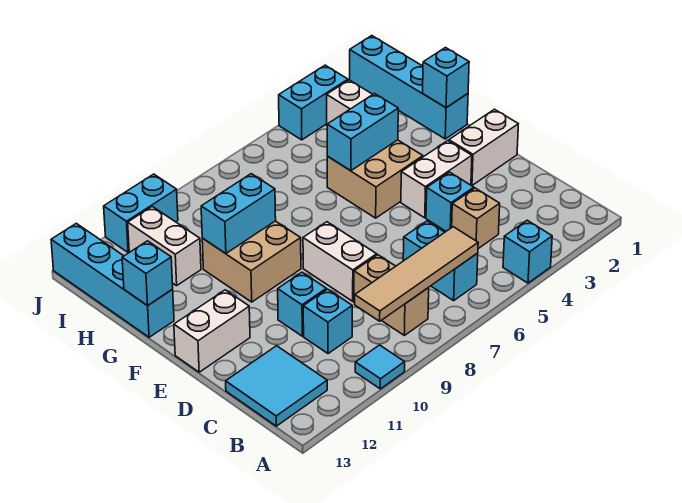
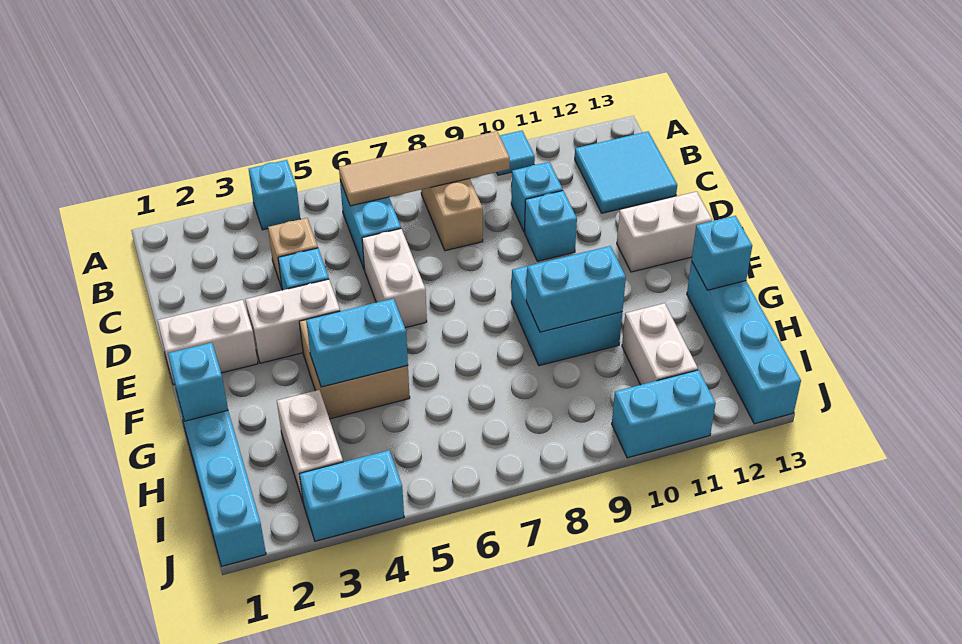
white brick D8:E8 level 1 -> white brick D6:E6 level 1
tan brick F9:G10 level 1 -> cyan brick F9:G10 level 1

